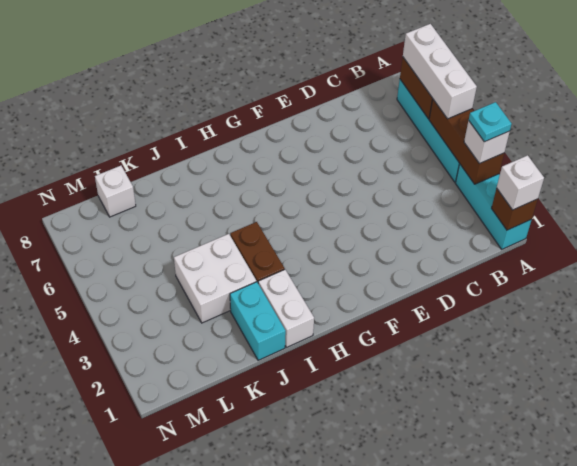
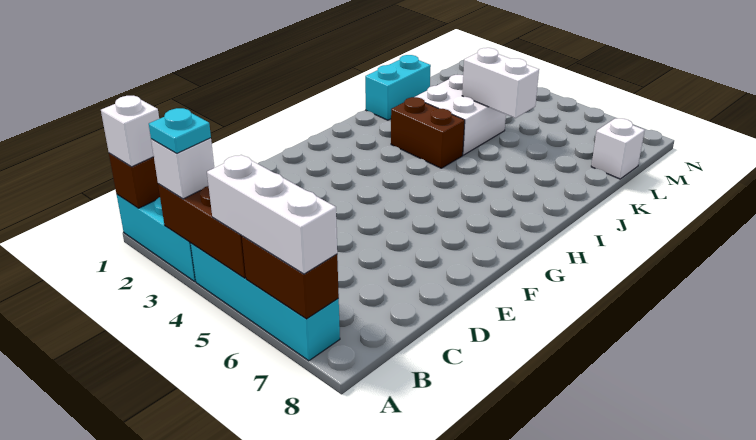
white brick I1:I2 level 1 -> white brick K4:K5 level 2
cyan brick J1:J2 level 1 -> cyan brick J1:K1 level 1

